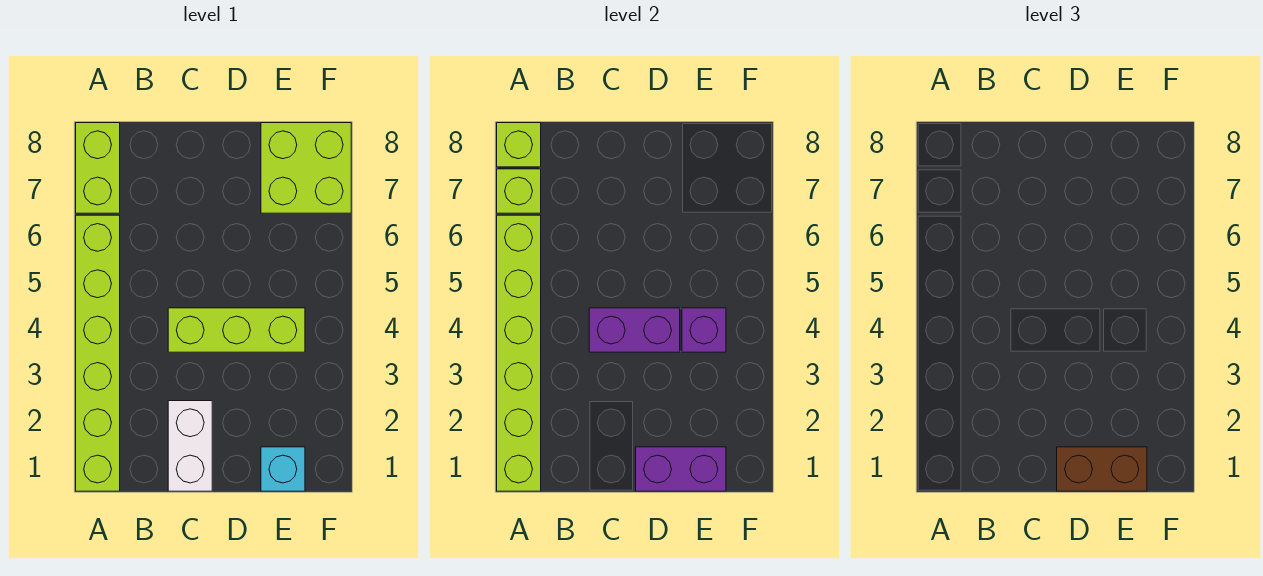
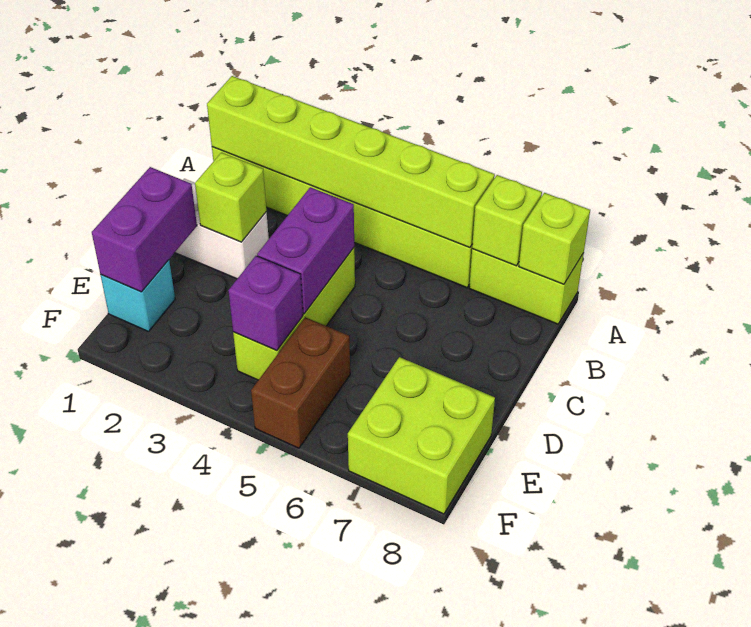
none -> lime brick C2 level 2
brown brick D1:E1 level 3 -> brown brick E5:F5 level 1

